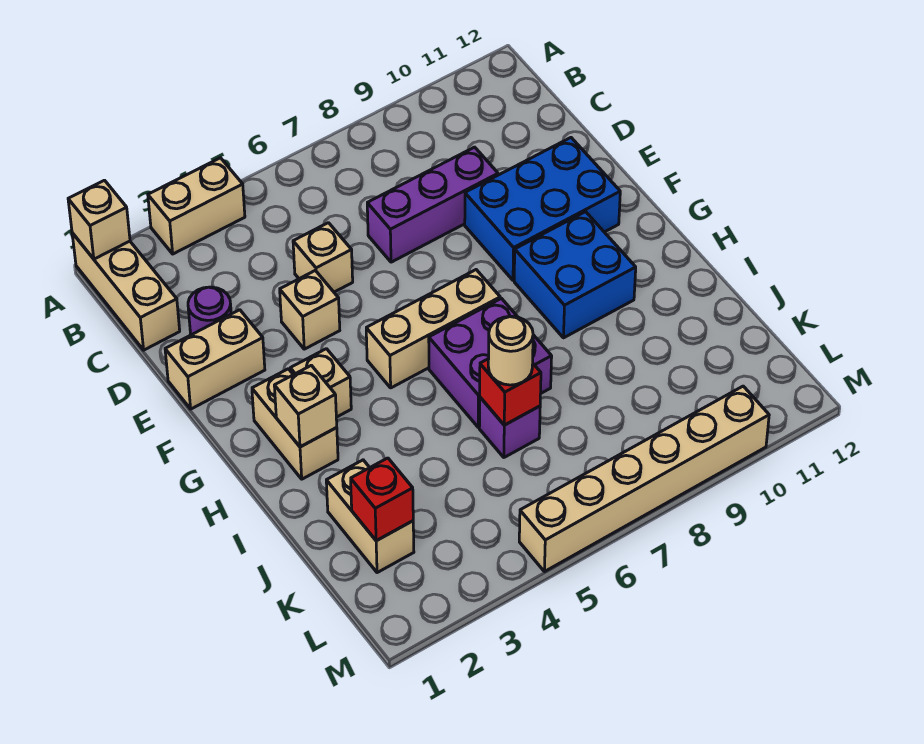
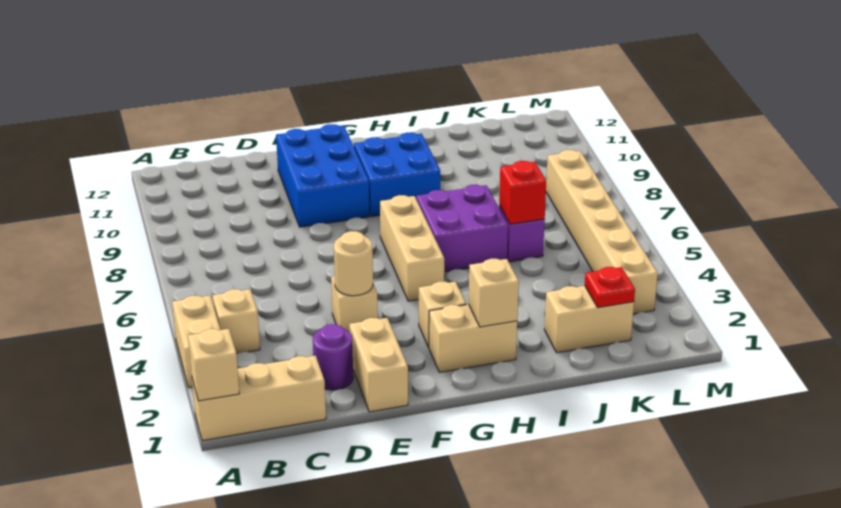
tan brick D5 level 1 -> tan brick B4 level 1
purple brick D7:D9 level 1 -> none
tan round brick J6 level 3 -> tan round brick E4 level 2
red brick K2 level 2 -> red plate K2 level 2
tan brick M5:M10 level 1 -> tan brick L3:L8 level 1

